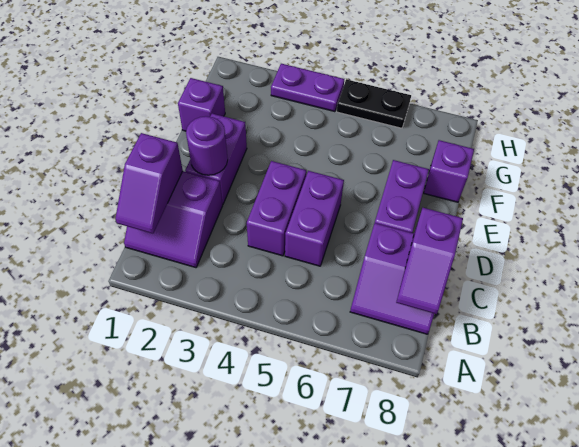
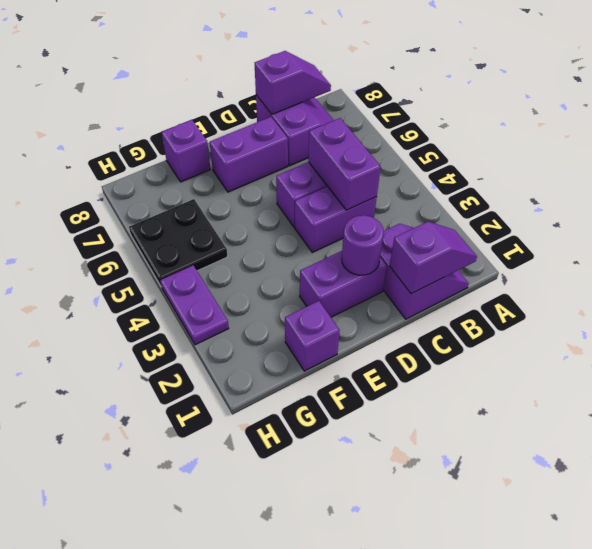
none -> purple brick C4:C5 level 2
black plate H5:H6 level 1 -> black plate G5:H6 level 1

